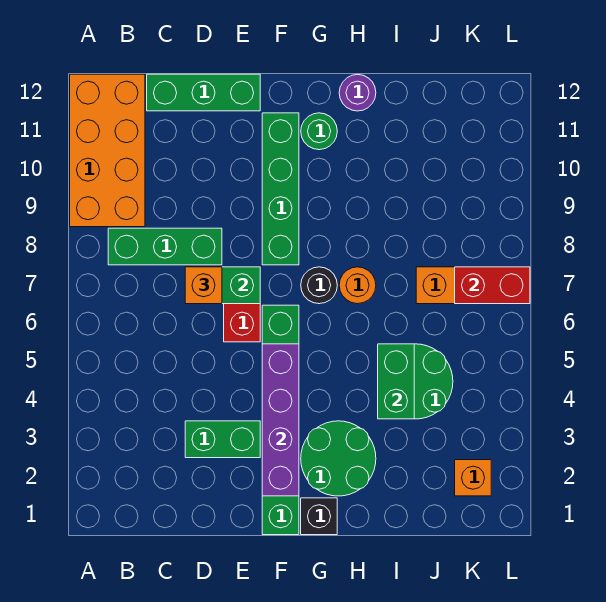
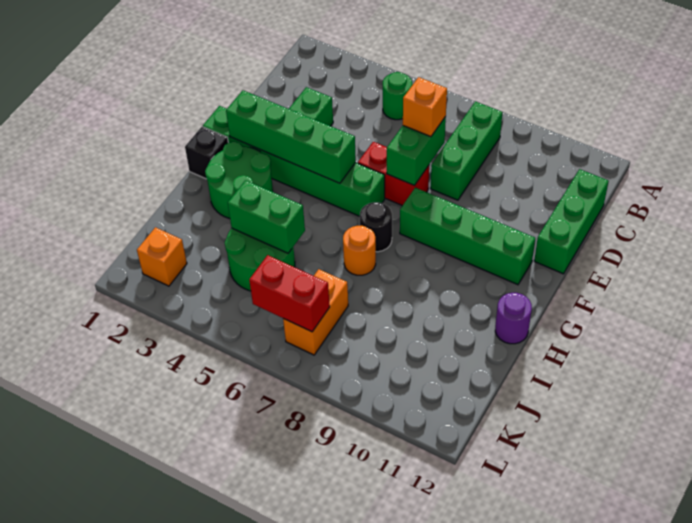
orange brick A9:B12 level 1 -> none
purple brick F2:F5 level 2 -> green brick F2:F5 level 2
green round brick G11 level 1 -> green round brick B5 level 1
red brick K7:L7 level 2 -> red brick K6:K7 level 2

